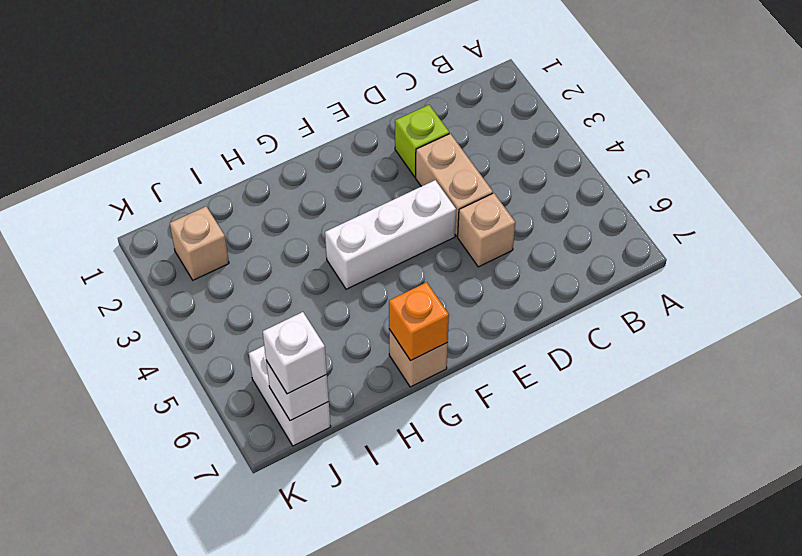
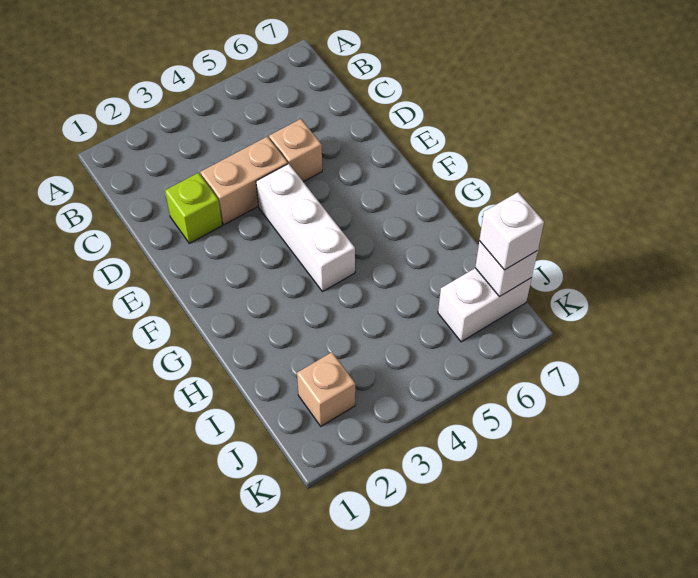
tan brick G7 level 1 -> none
orange brick G7 level 2 -> none

